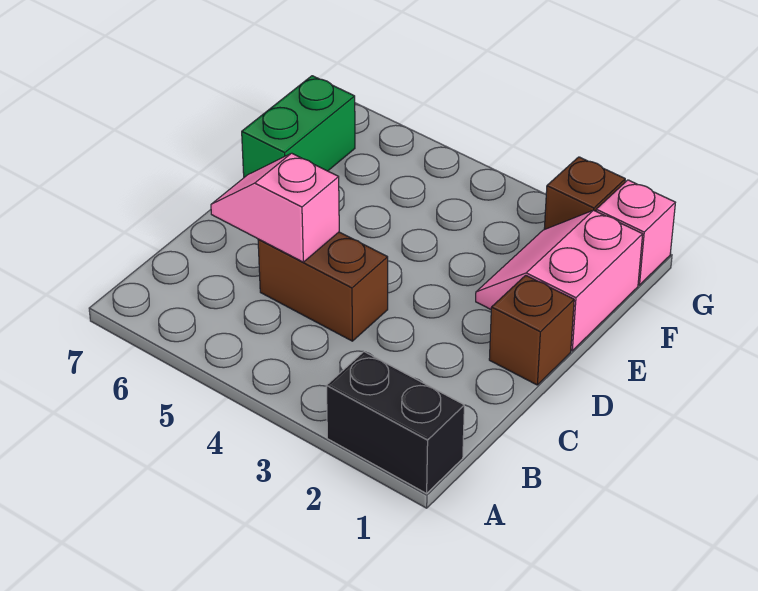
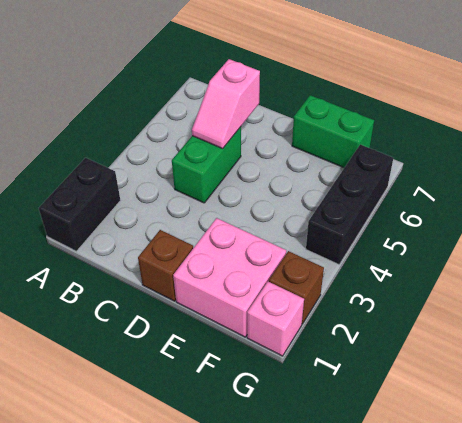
brown brick C4:C5 level 1 -> green brick C4:C5 level 1
pink slope C5:C6 level 2 top 5 -> pink slope C5:C6 level 2 top 6
pink slope E1:F2 level 1 top 1 -> pink brick E1:F2 level 1
none -> black brick G4:G6 level 1

